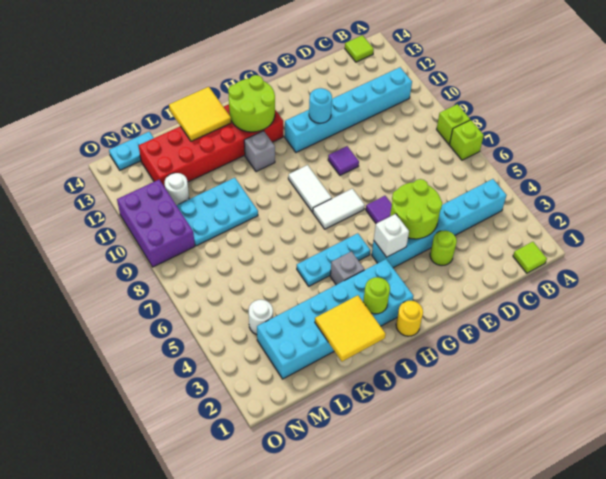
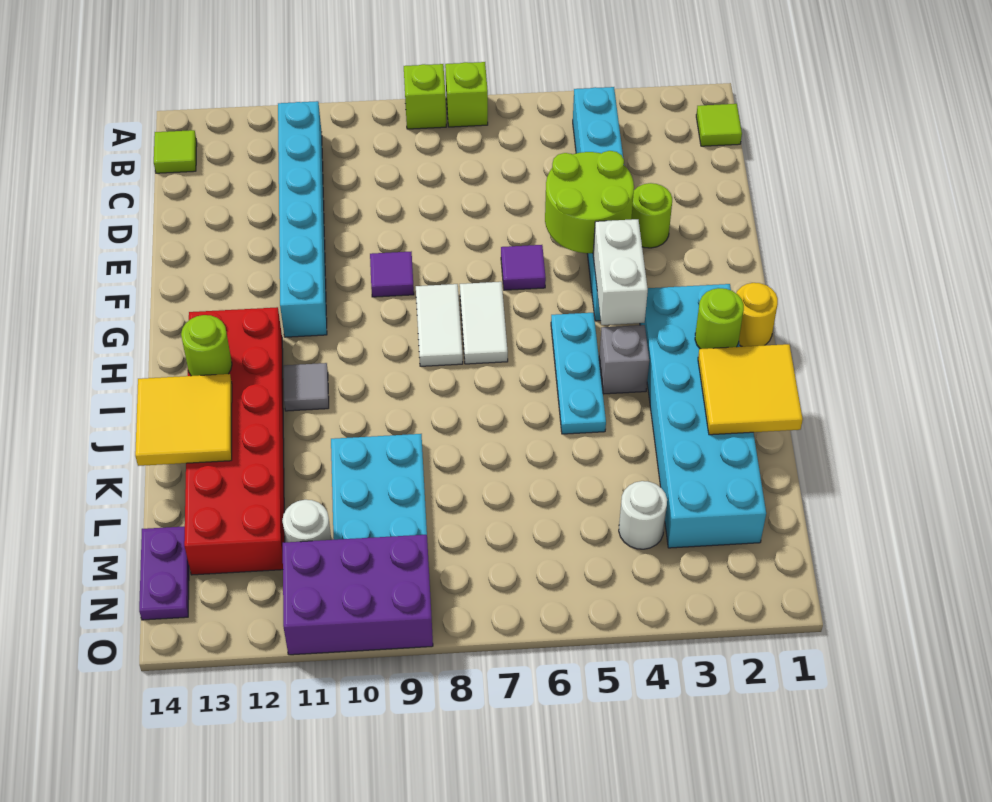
cyan round brick F11 level 2 -> none
white brick G4 level 2 -> white brick G4:H4 level 2
white tile H8:H9 level 1 -> white tile G8:H8 level 1
lime round brick H12:I13 level 2 -> lime round brick I13 level 2
grey brick I11 level 1 -> grey tile I11 level 1
cyan plate M14:N14 level 1 -> purple plate M14:N14 level 1

